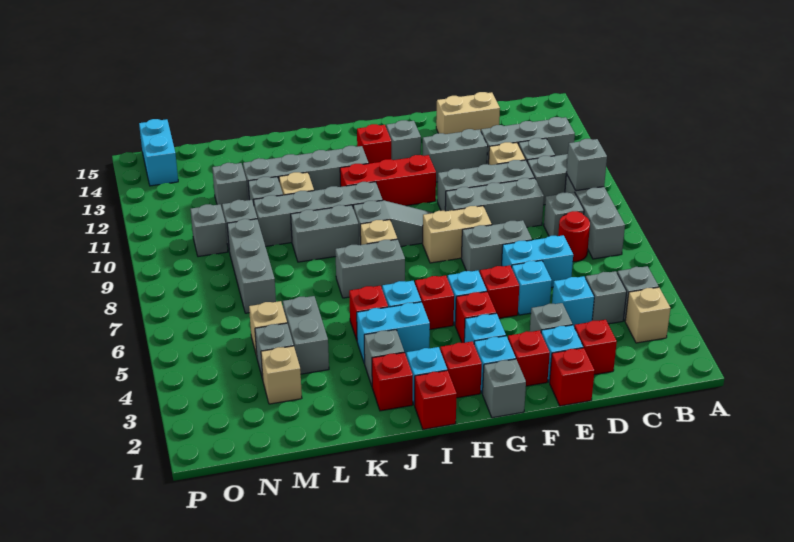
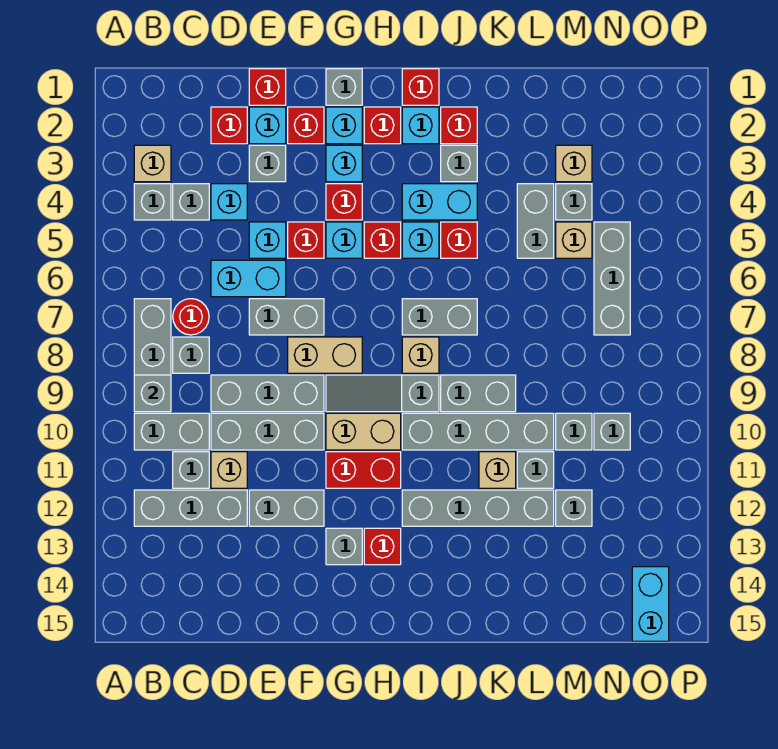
tan brick D14:E14 level 1 -> tan brick G10:H10 level 1
red brick G11:I11 level 1 -> red brick G11:H11 level 1
grey brick M7:M9 level 1 -> grey brick N5:N7 level 1

